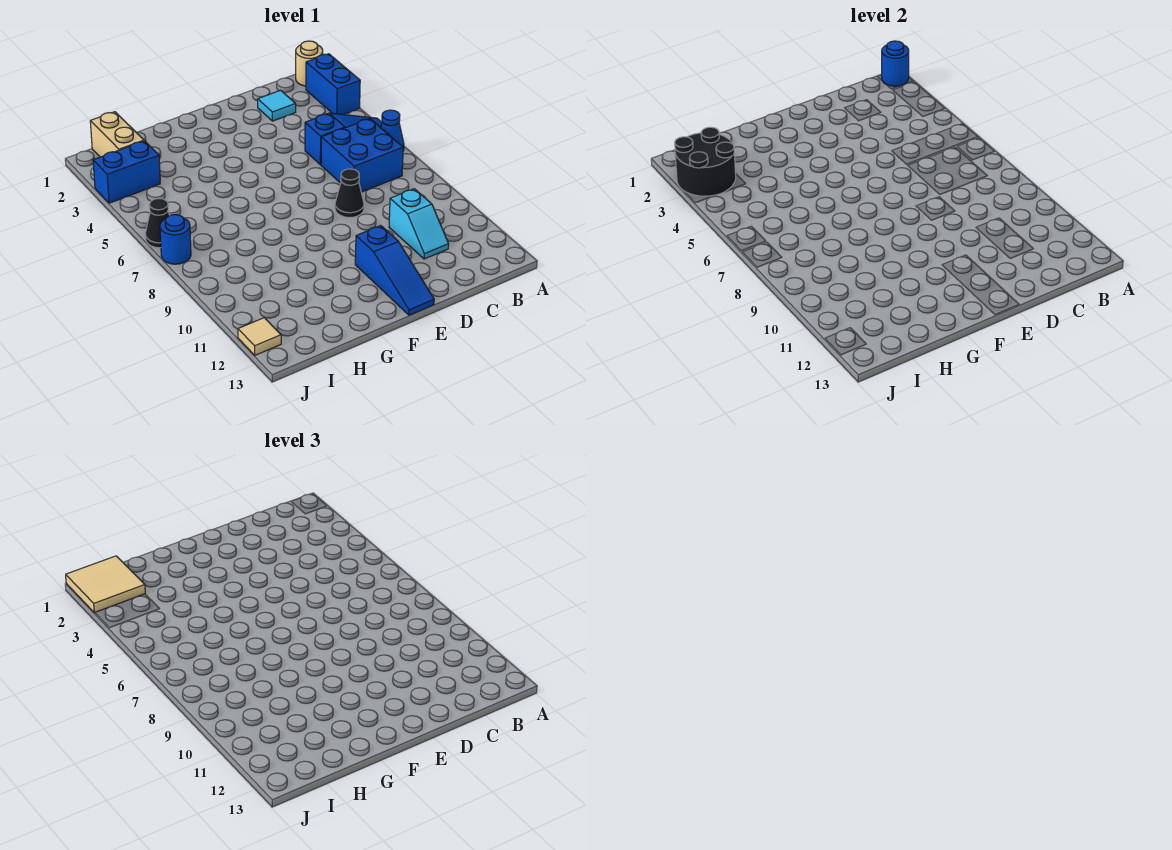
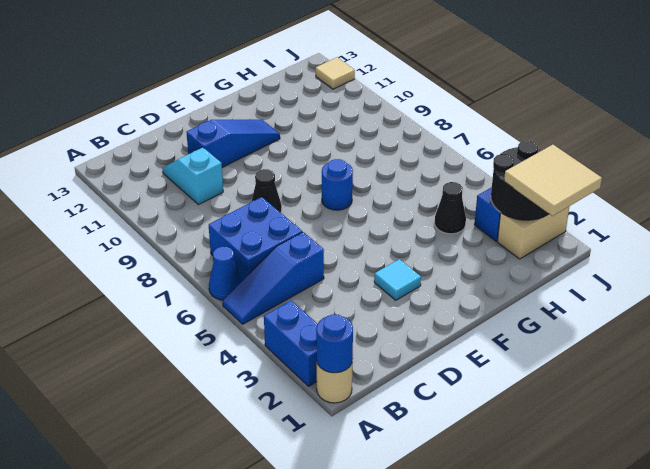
cyan tile C2 level 1 -> cyan tile E3 level 1
blue slope E11:E13 level 1 top 11 -> blue slope D11:F11 level 1 top D
tan brick I1:I2 level 1 -> tan brick I2:J2 level 1
black cone J6 level 1 -> black cone H4 level 1
blue round brick J7 level 1 -> blue round brick F7 level 1

